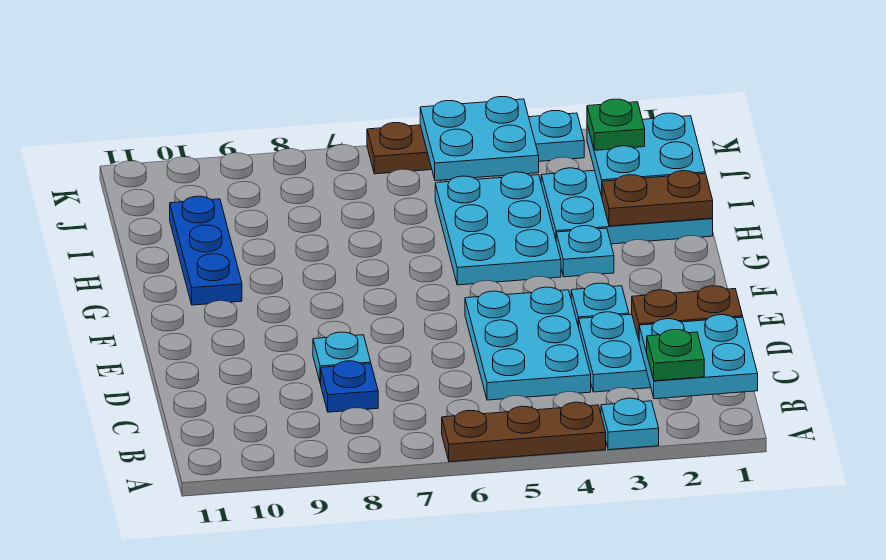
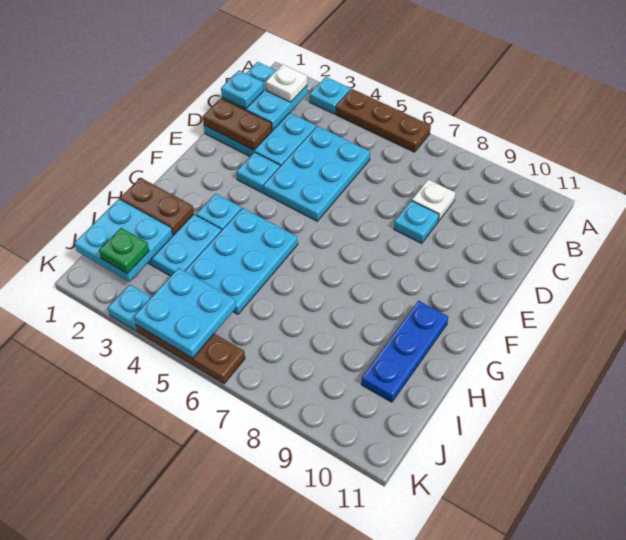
green plate B2 level 3 -> white plate B2 level 3
none -> cyan plate C1 level 3
blue plate C8 level 1 -> white plate C8 level 1

